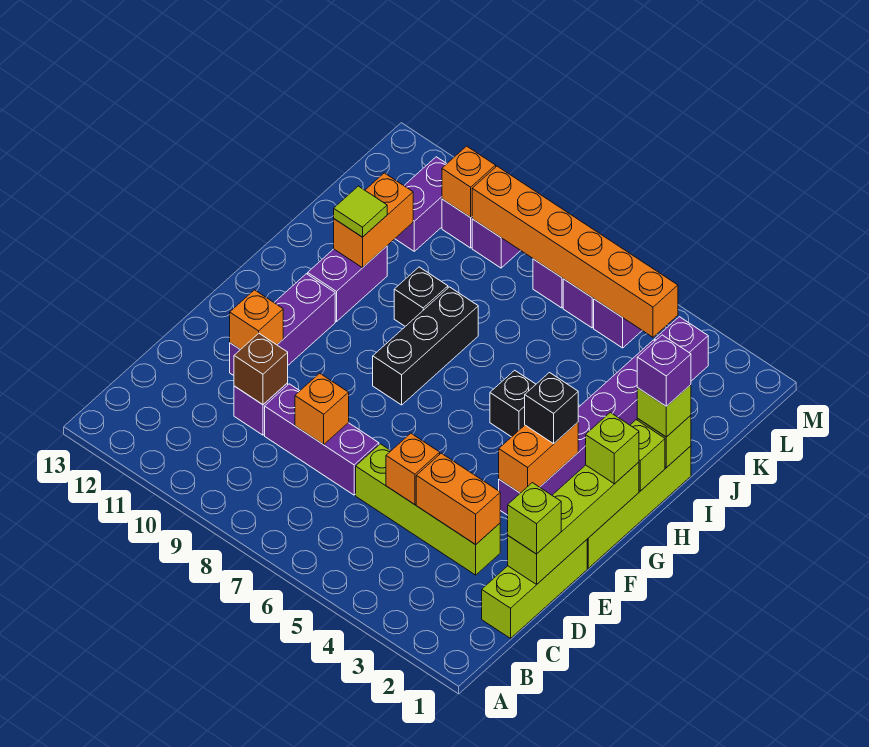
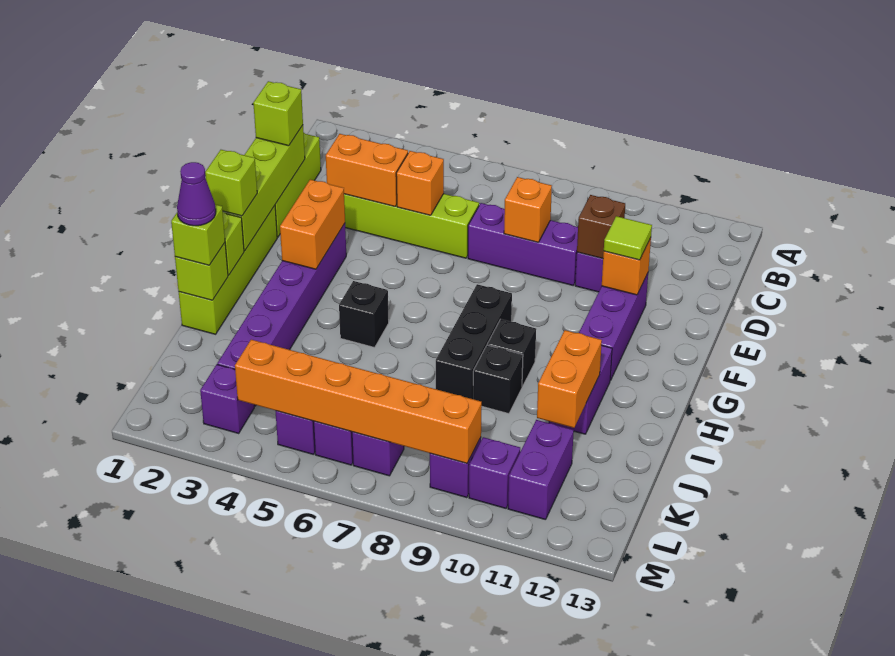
black brick G3 level 3 -> black brick H9 level 1
purple brick I1 level 4 -> purple cone I1 level 4
lime tile I11 level 3 -> lime tile E11 level 3
orange brick L10 level 2 -> none

